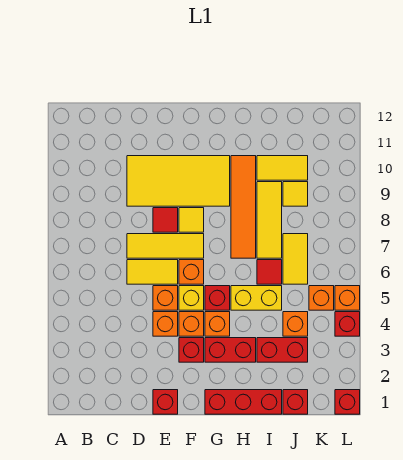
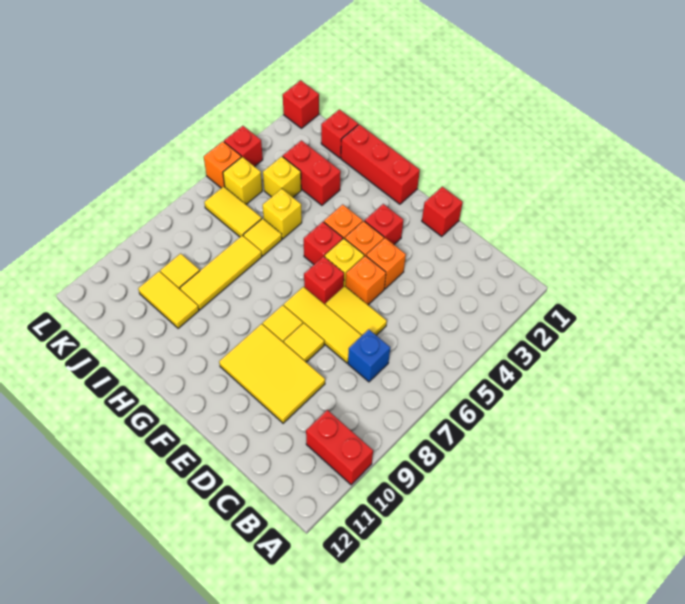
none -> blue brick C7 level 1
yellow tile D9:G10 level 1 -> yellow tile D9:F10 level 1
red tile E8 level 1 -> yellow tile E8 level 1
orange brick F6 level 1 -> red brick F6 level 1
red brick G3:H3 level 1 -> red brick A10:B10 level 1
yellow brick H5:I5 level 1 -> yellow brick I5 level 1
orange tile H7:H10 level 1 -> none
red tile I6 level 1 -> yellow tile I6 level 1
orange brick J4 level 1 -> yellow brick J4 level 1
yellow tile J6:J7 level 1 -> yellow tile J6:K6 level 1
orange brick K5 level 1 -> yellow brick K5 level 1

